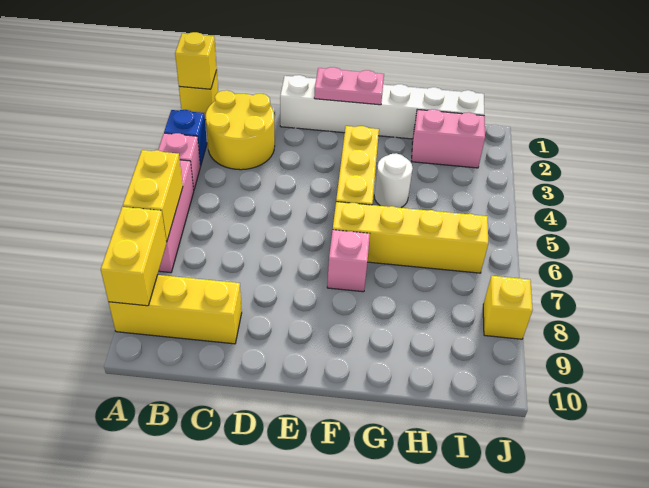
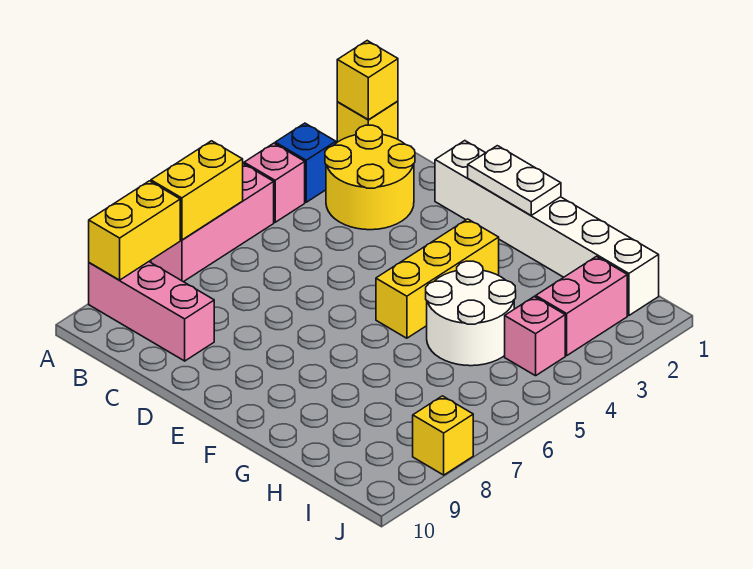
yellow brick A9:C9 level 1 -> pink brick A9:C9 level 1
pink plate E1:F1 level 2 -> white plate E1:F1 level 2
yellow brick F6:I6 level 1 -> none
pink brick F7 level 1 -> pink brick I4 level 1
white round brick G4 level 1 -> white round brick G4:H5 level 1
pink brick H2:I2 level 1 -> pink brick I2:I3 level 1

